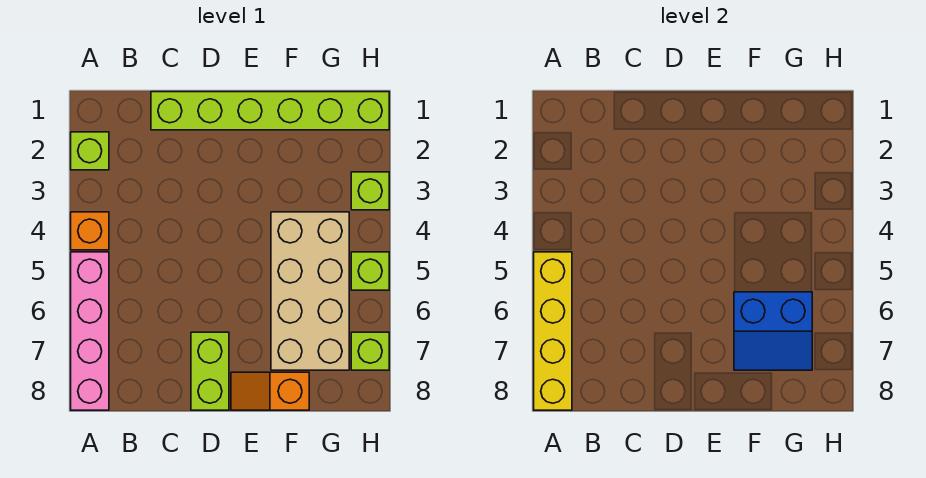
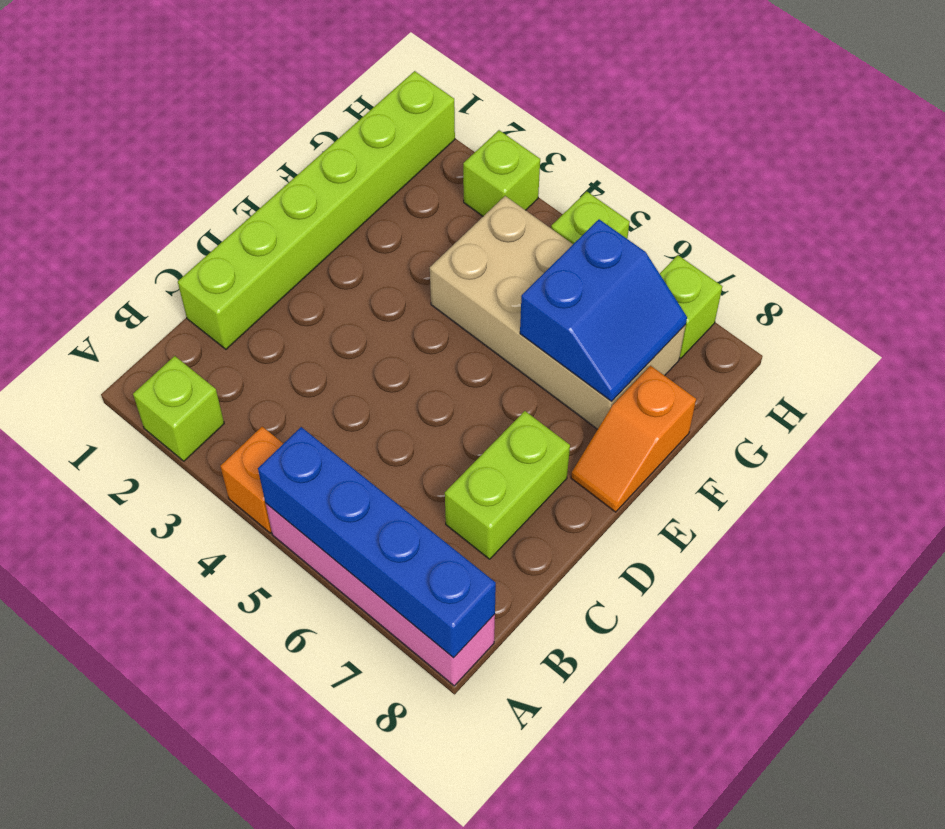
yellow brick A5:A8 level 2 -> blue brick A5:A8 level 2
lime brick D7:D8 level 1 -> lime brick C7:D7 level 1

